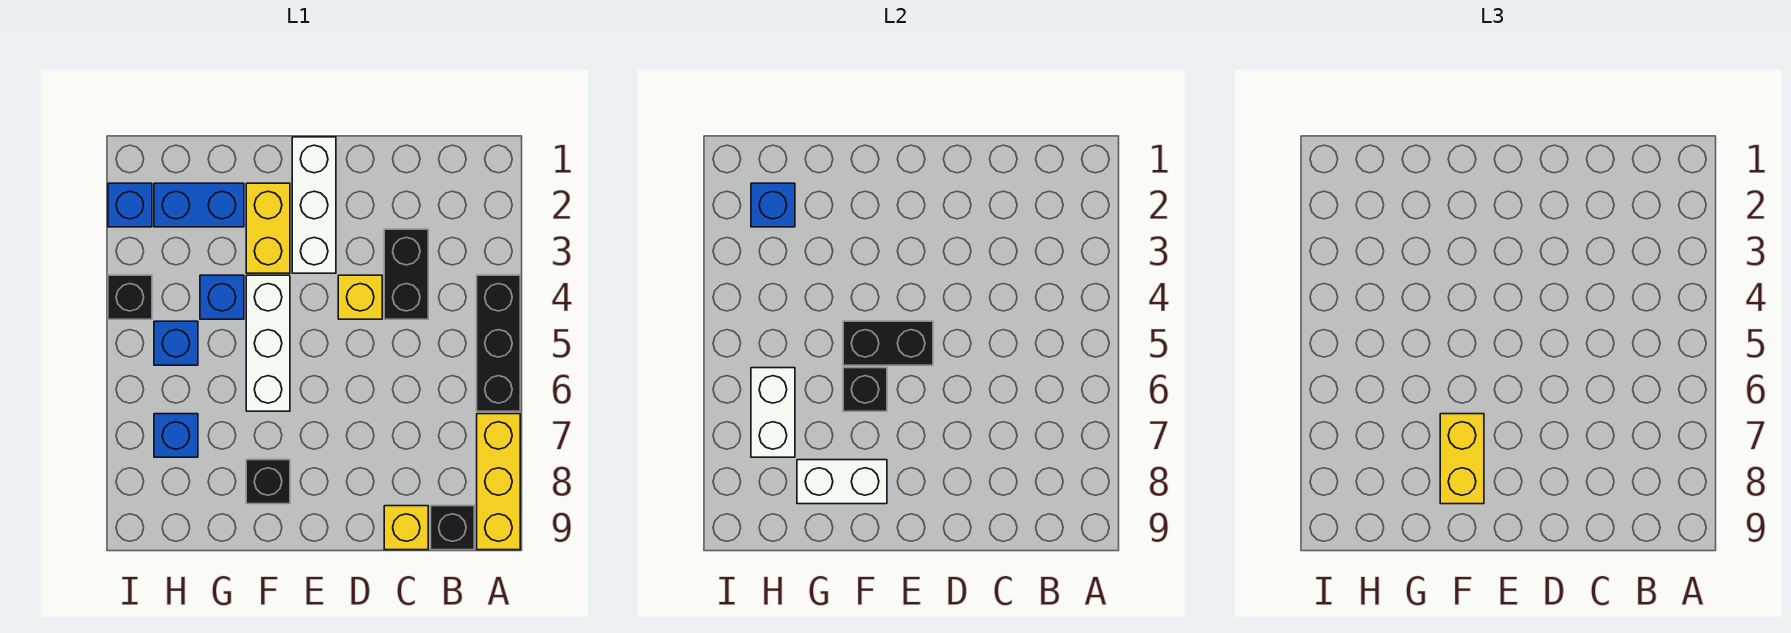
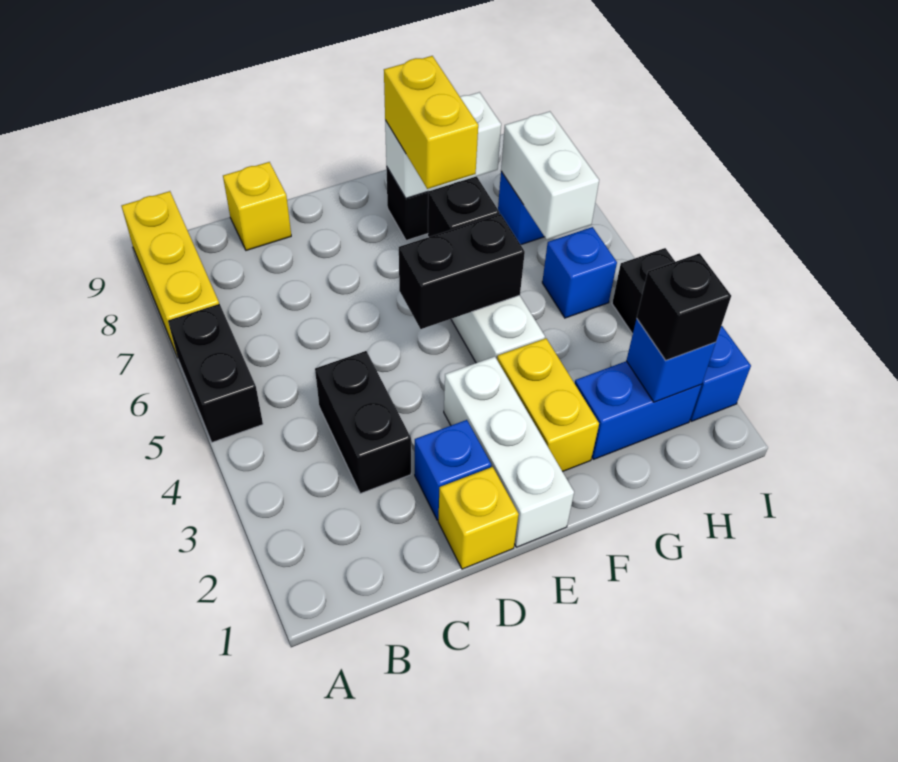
black brick A4:A6 level 1 -> black brick A5:A6 level 1
black brick B9 level 1 -> black brick H2 level 3
yellow brick D4 level 1 -> yellow brick D1 level 1
blue brick G4 level 1 -> blue brick D2 level 1

